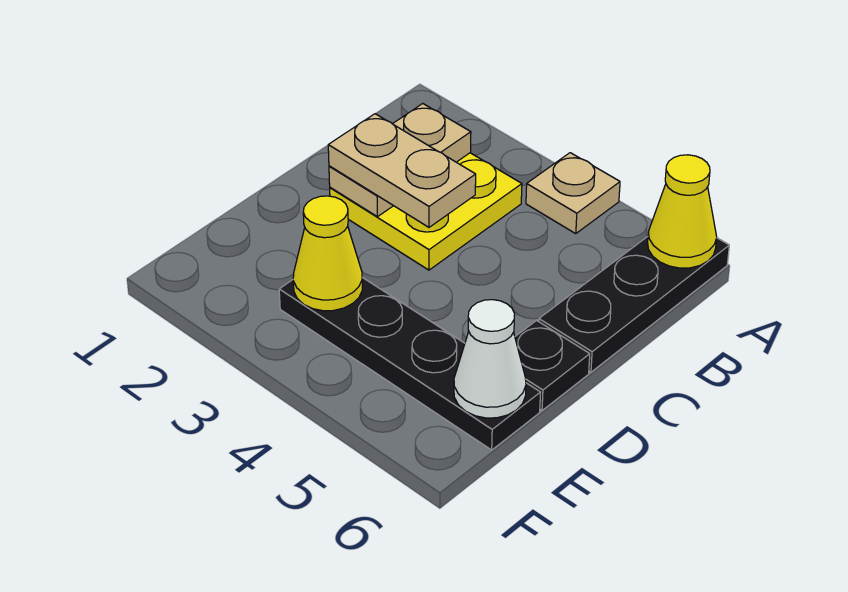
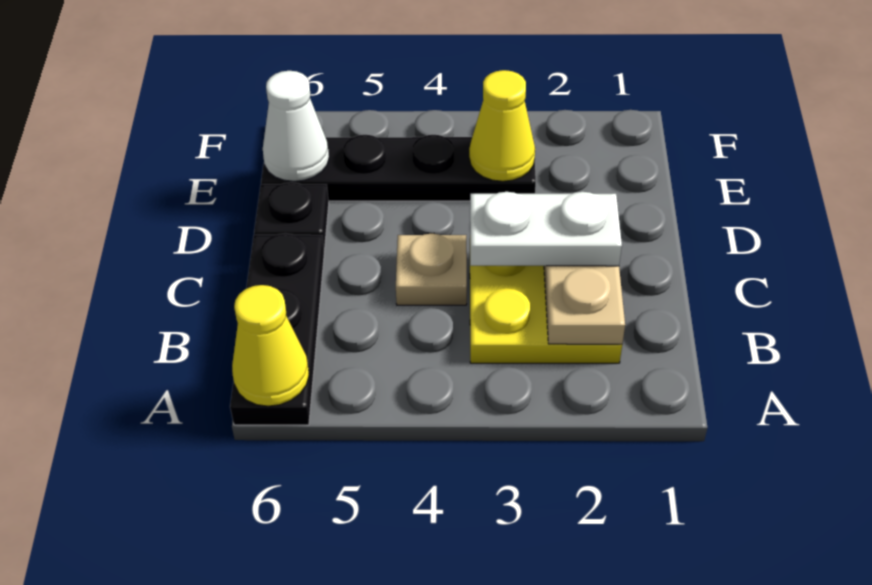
tan plate A4 level 1 -> tan plate C4 level 1
tan plate C2:C3 level 3 -> white plate C2:C3 level 3

